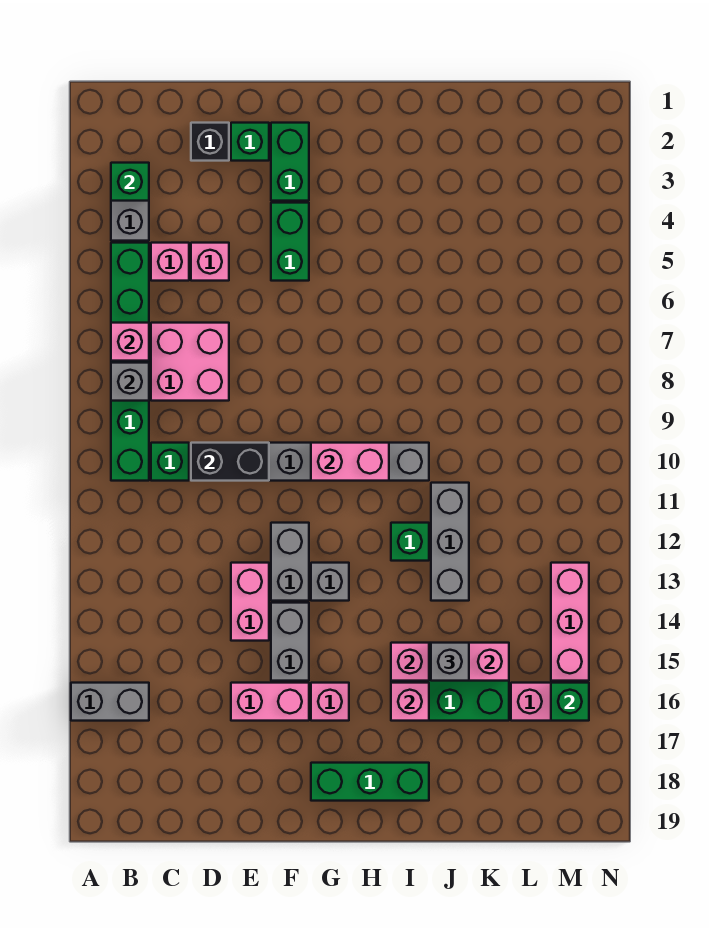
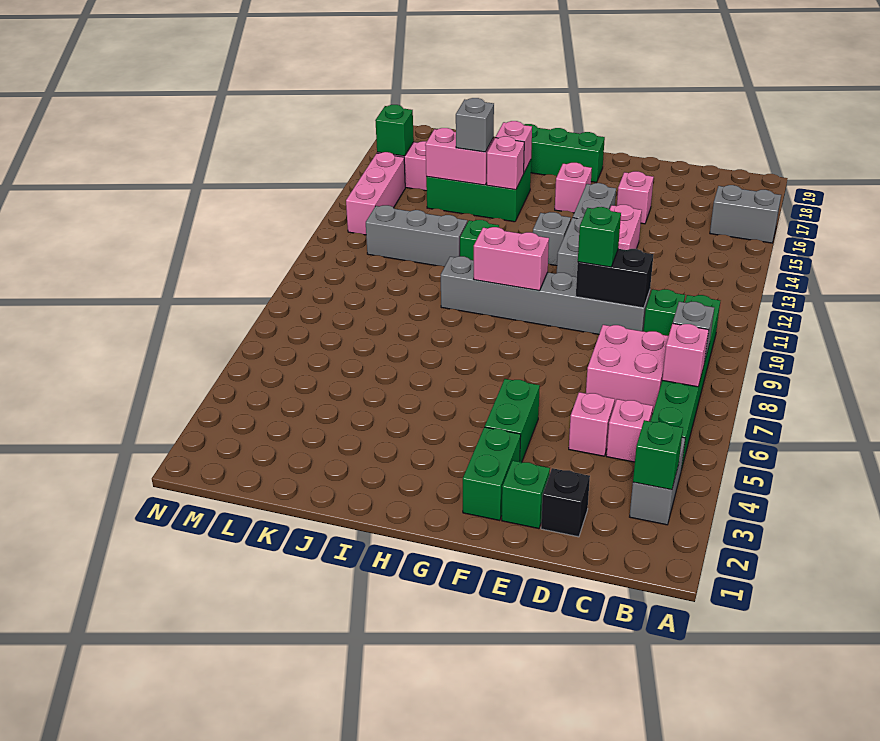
none -> green brick E10 level 3
pink brick E16:F16 level 1 -> pink brick E16 level 1
grey brick J11:J13 level 1 -> grey brick J12:L12 level 1

